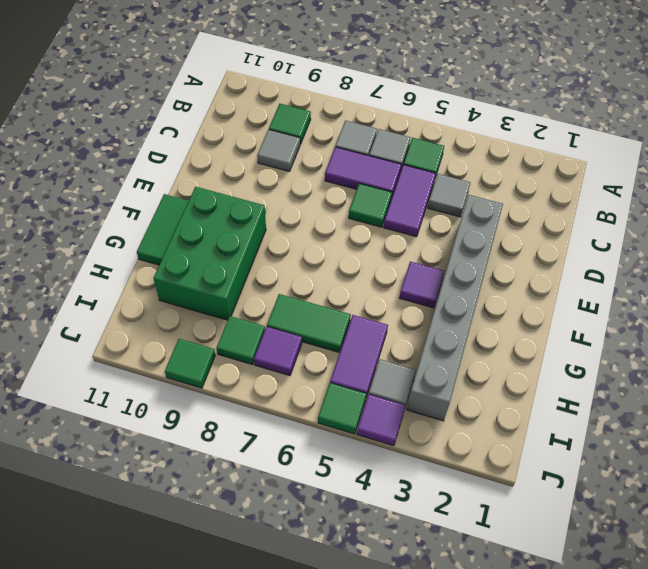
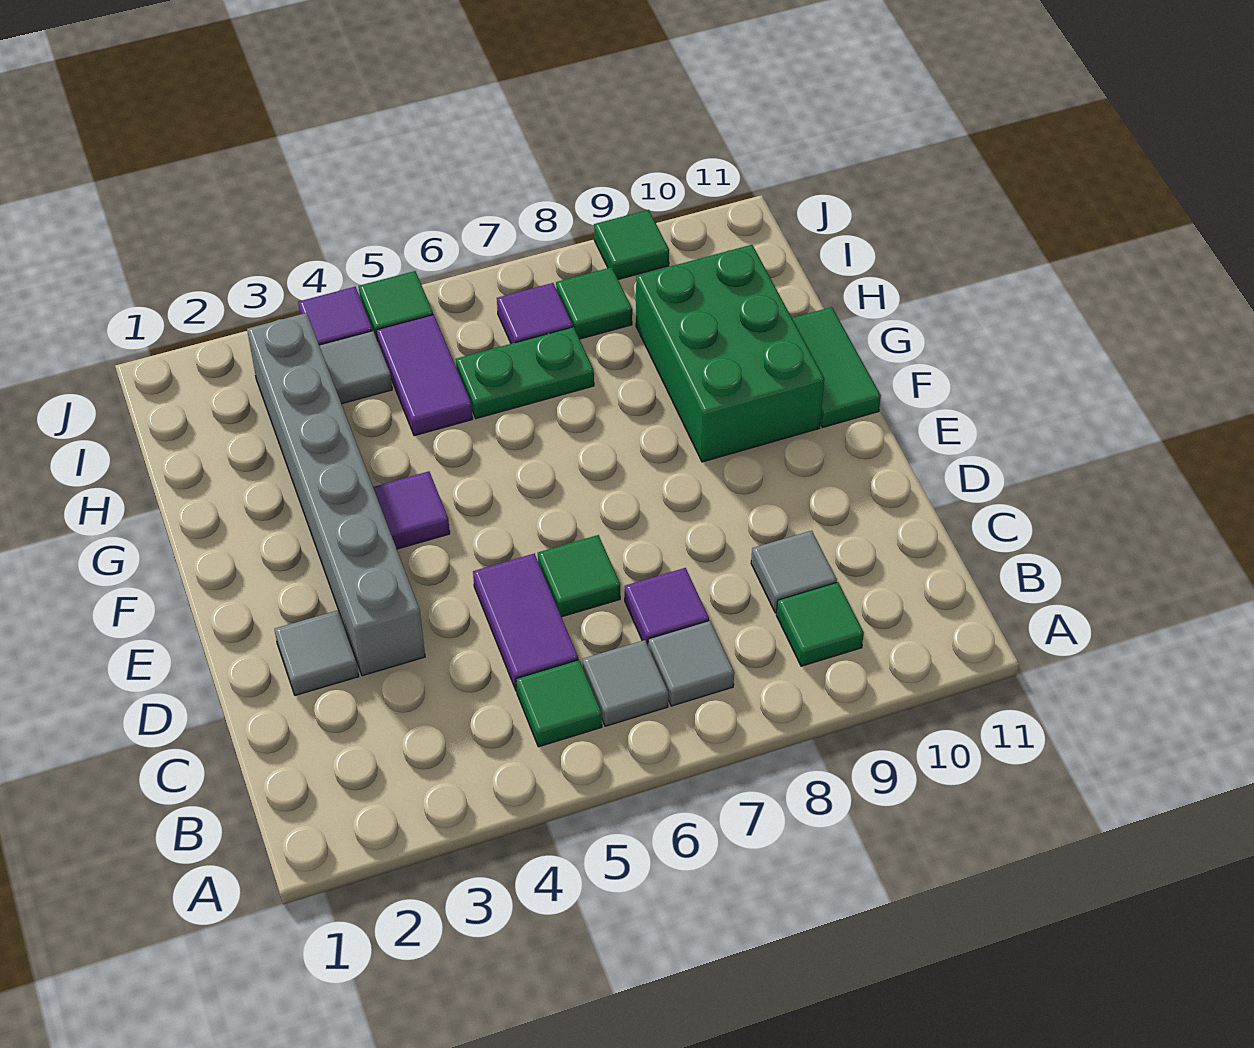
grey tile C4 level 1 -> grey tile D2 level 1
purple tile C6:C7 level 1 -> purple tile C7 level 1
green tile H6:H7 level 1 -> green plate H6:H7 level 1

